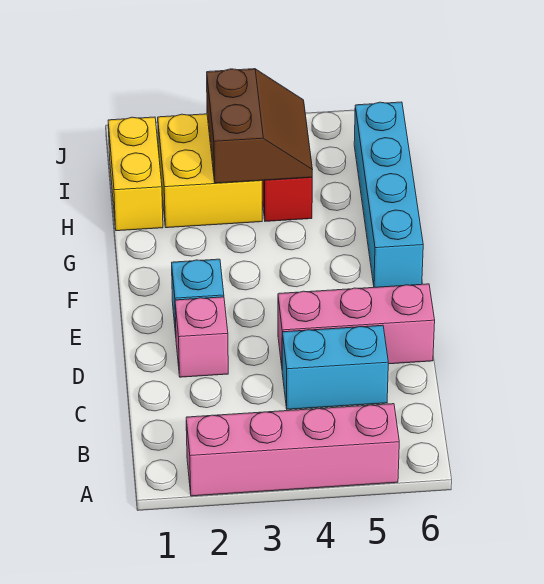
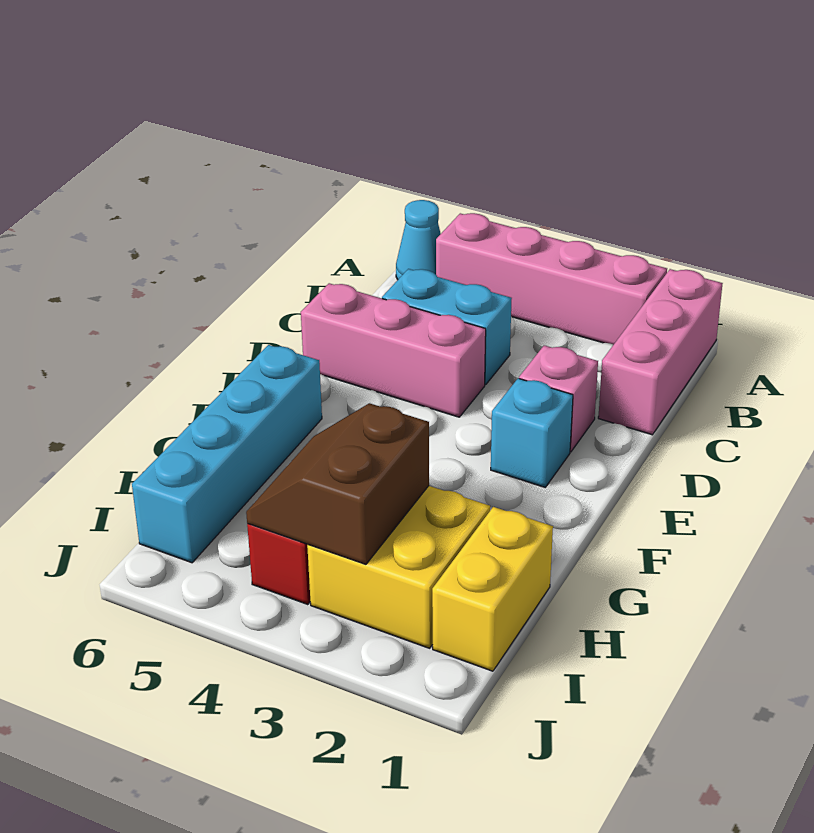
none -> pink brick A1:C1 level 1
none -> cyan cone A6 level 1

